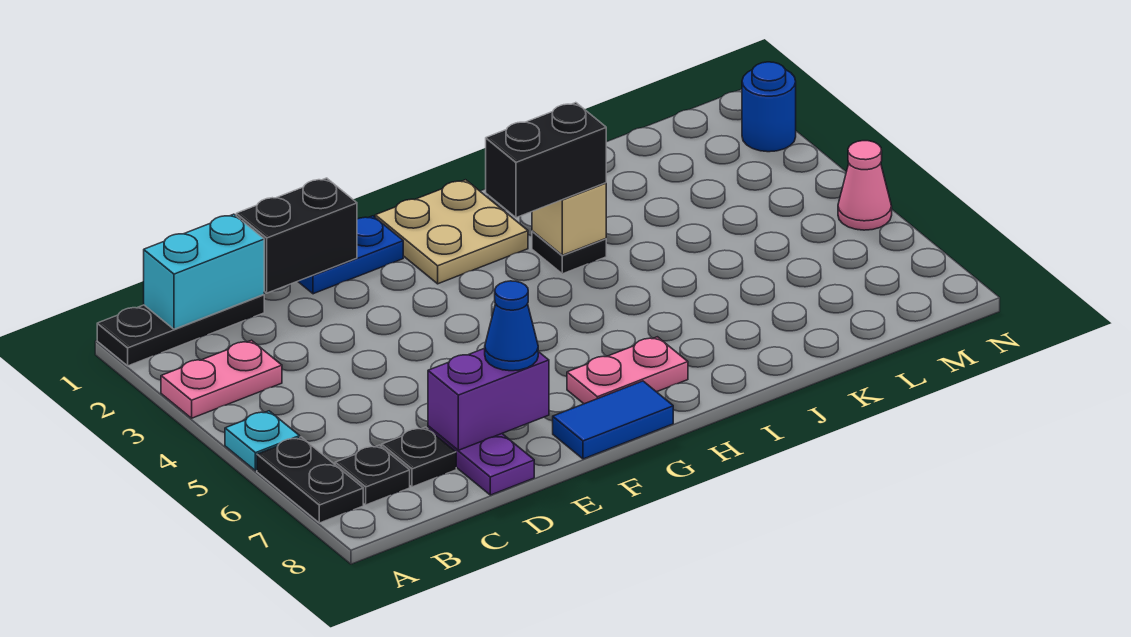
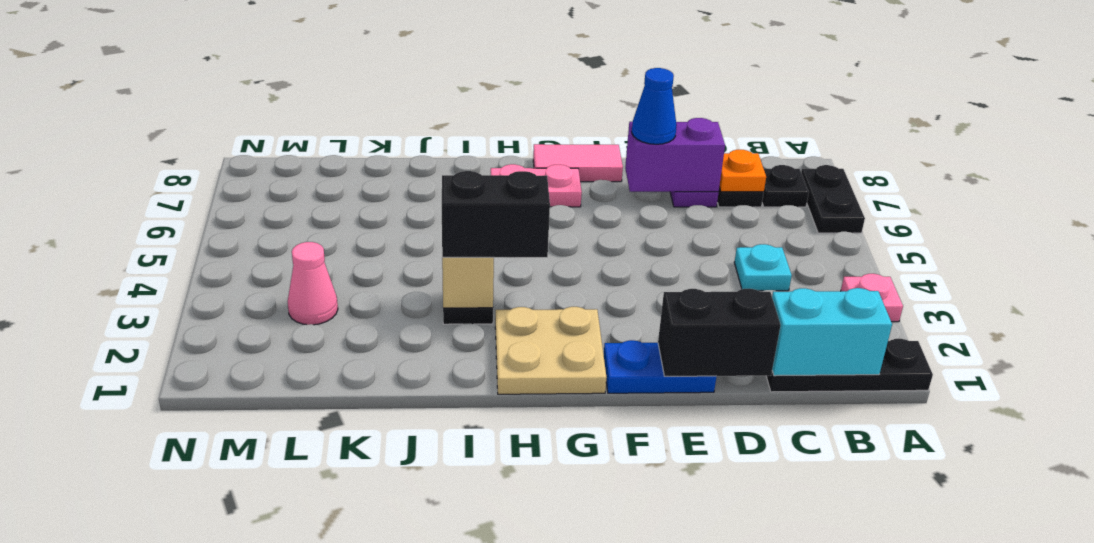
pink plate A3:B3 level 1 -> pink plate A3 level 1
cyan plate A5 level 1 -> cyan plate C4 level 1
none -> orange plate C7 level 2
blue tile F8:G8 level 1 -> pink tile F8:G8 level 1
blue round brick N2 level 1 -> none
pink cone N5 level 1 -> pink cone L3 level 1

